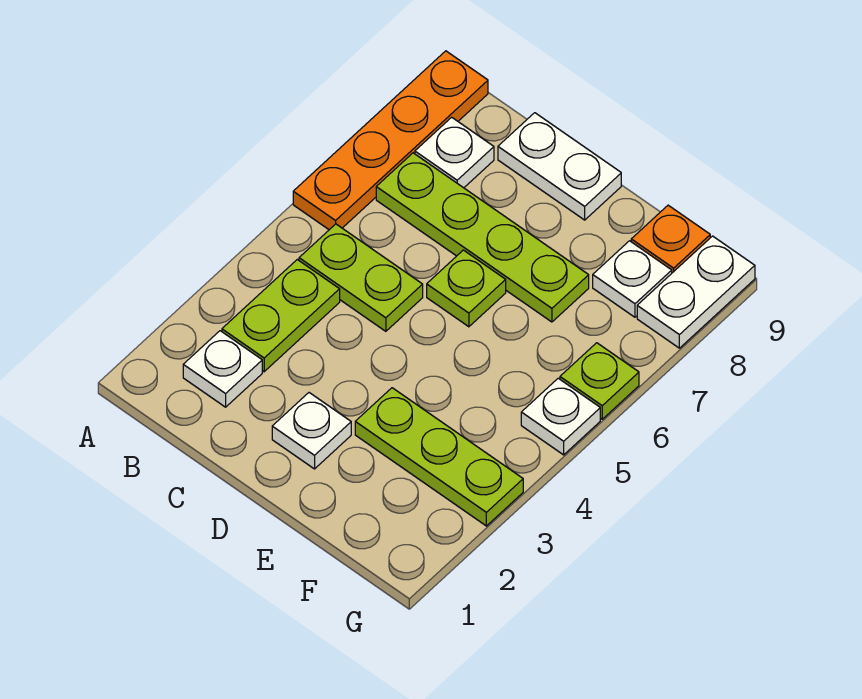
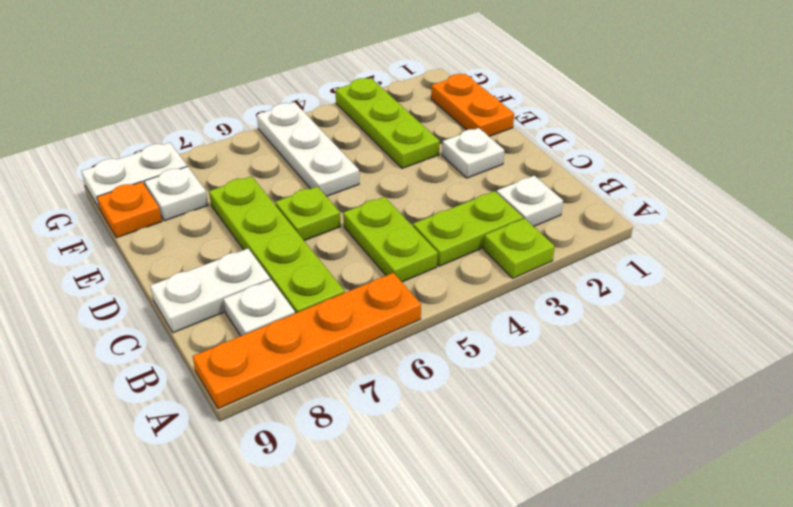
white plate C9:D9 level 1 -> white plate C8:C9 level 1
none -> orange plate E1:F1 level 1
white plate G5 level 1 -> white plate E5:G5 level 1
lime plate G6 level 1 -> lime plate A3 level 1

